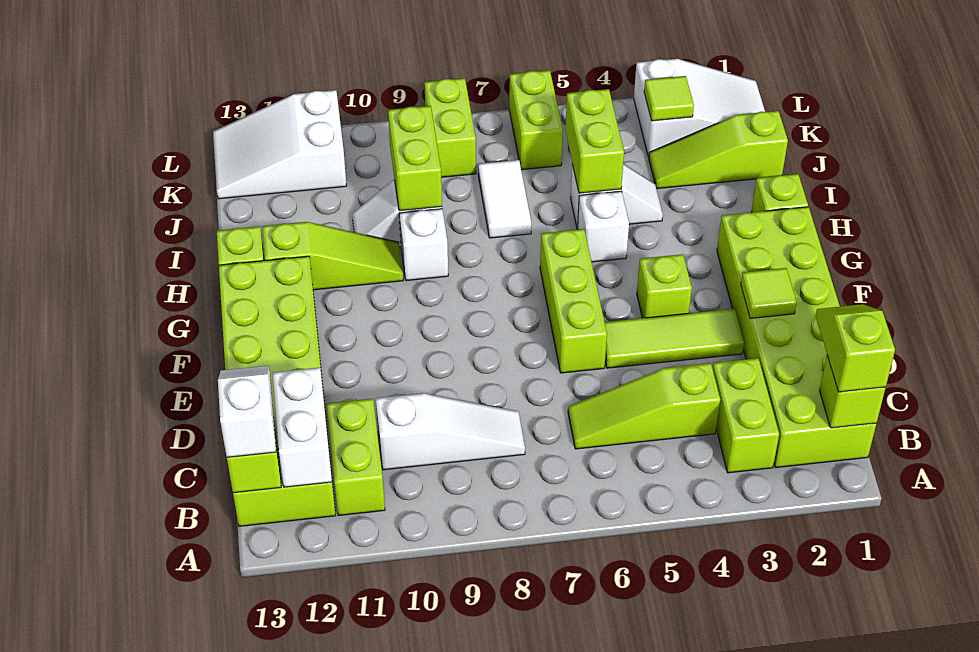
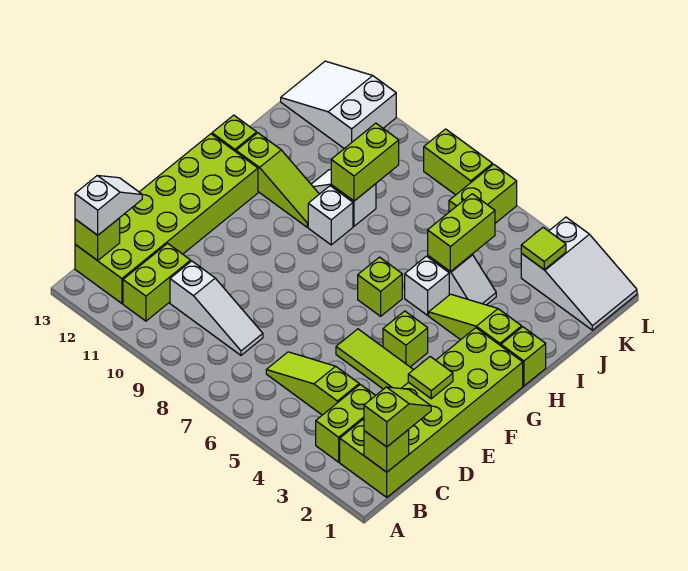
white brick B12:C12 level 2 -> none
lime brick E6:G6 level 1 -> lime brick G6 level 1
white tile I7:J7 level 1 -> none
lime slope J1:J3 level 1 top 1 -> lime slope H2:H4 level 1 top 2
lime brick K8:L8 level 1 -> lime brick L7:L8 level 1

